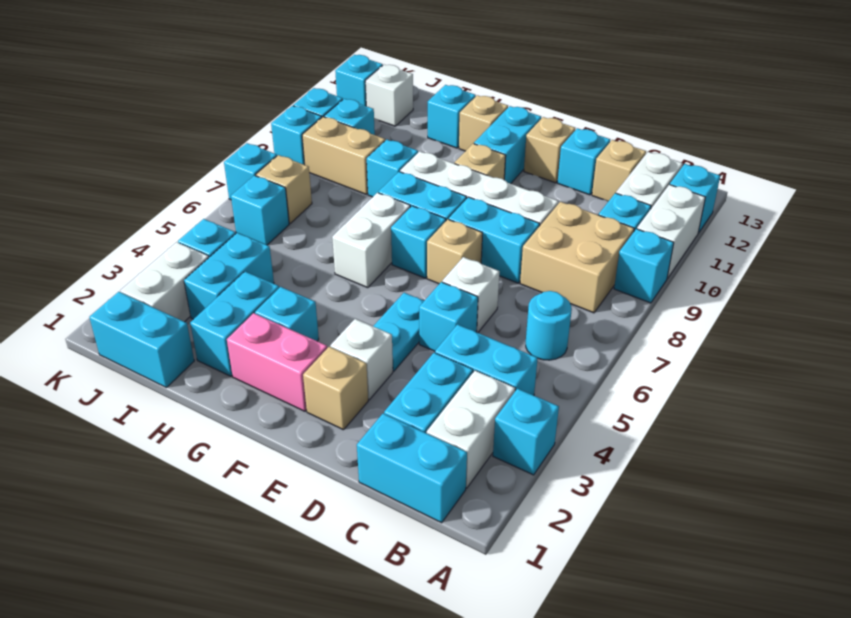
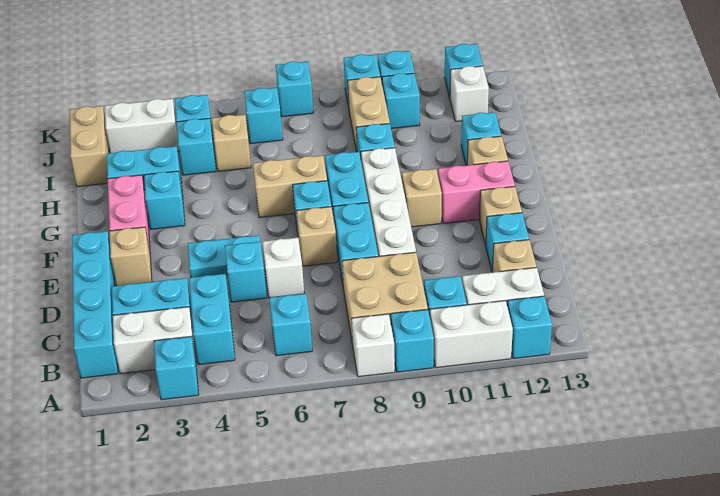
cyan brick B1:C1 level 1 -> cyan brick B1:E1 level 1
cyan round brick B6 level 1 -> cyan brick B6 level 1
white brick E3 level 1 -> white brick A8 level 1
cyan brick F11:F12 level 1 -> pink brick F11:F12 level 1
white brick G6:G7 level 1 -> tan brick G6:G7 level 1
cyan brick I1:J1 level 1 -> tan brick I1:J1 level 1
cyan brick I3:I4 level 1 -> cyan brick I4 level 1
tan brick J7 level 1 -> tan brick I5 level 1

